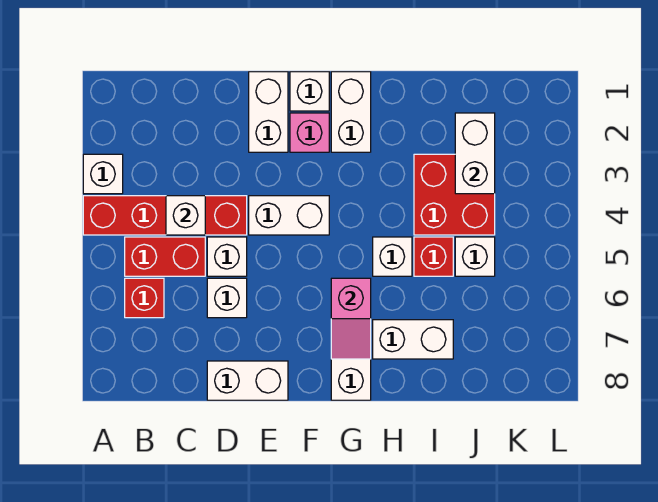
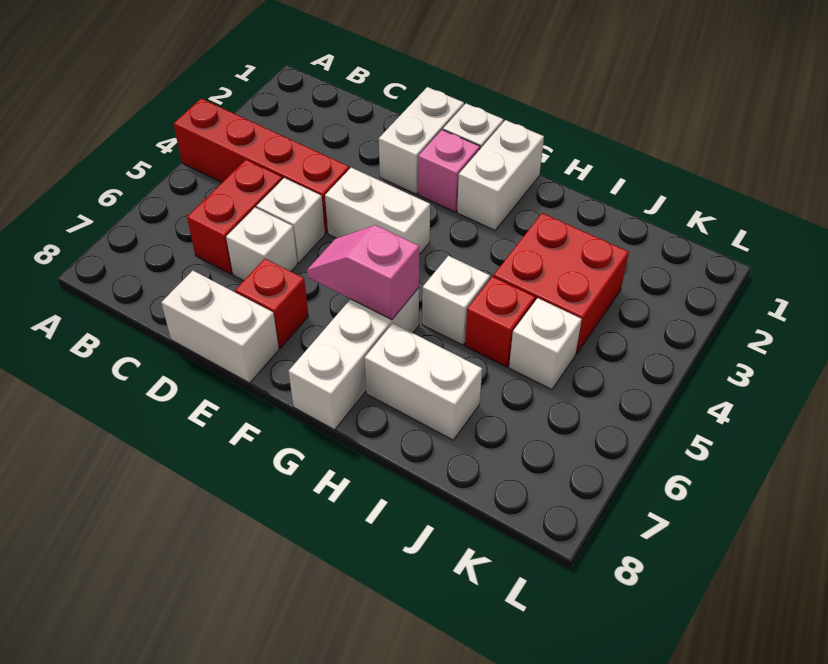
white brick A3 level 1 -> none
red brick B5:C5 level 1 -> red brick C5:C6 level 1
red brick B6 level 1 -> red brick E7 level 1
white brick C4 level 2 -> none
pink slope G6:G7 level 2 top 6 -> pink slope F6:G6 level 2 top G
white brick J2:J3 level 2 -> none

